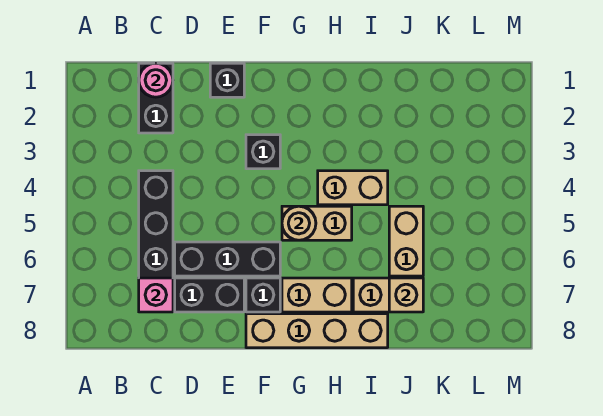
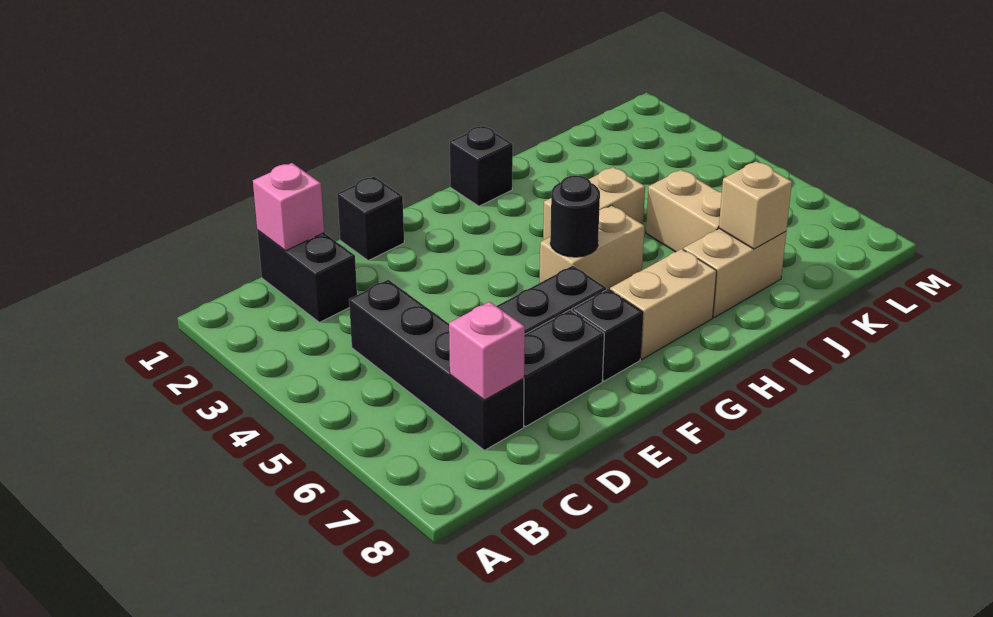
pink round brick C1 level 2 -> pink brick C1 level 2
black brick F3 level 1 -> black brick H1 level 1
tan brick F8:I8 level 1 -> none
tan round brick G5 level 2 -> black round brick G5 level 2

